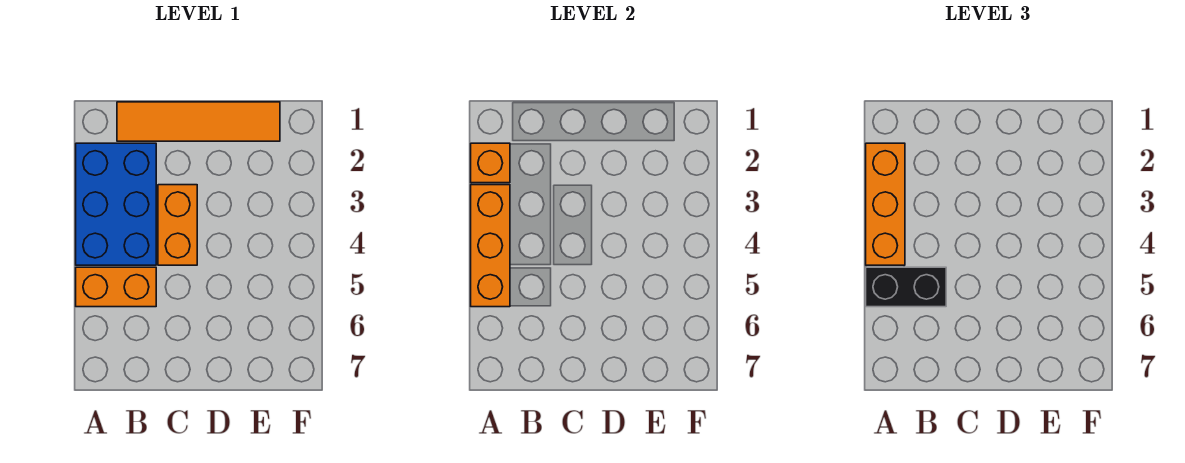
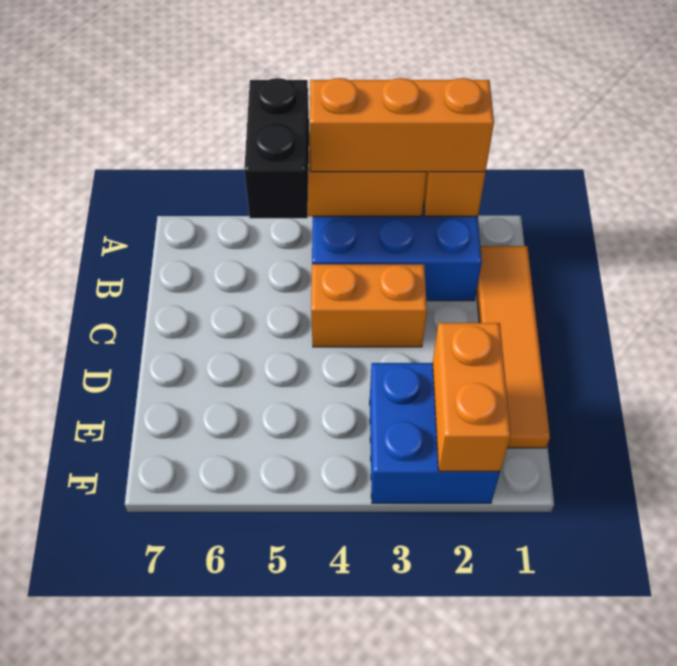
orange brick A5:B5 level 1 -> orange brick E2:F2 level 2
none -> blue brick E2:F3 level 1

